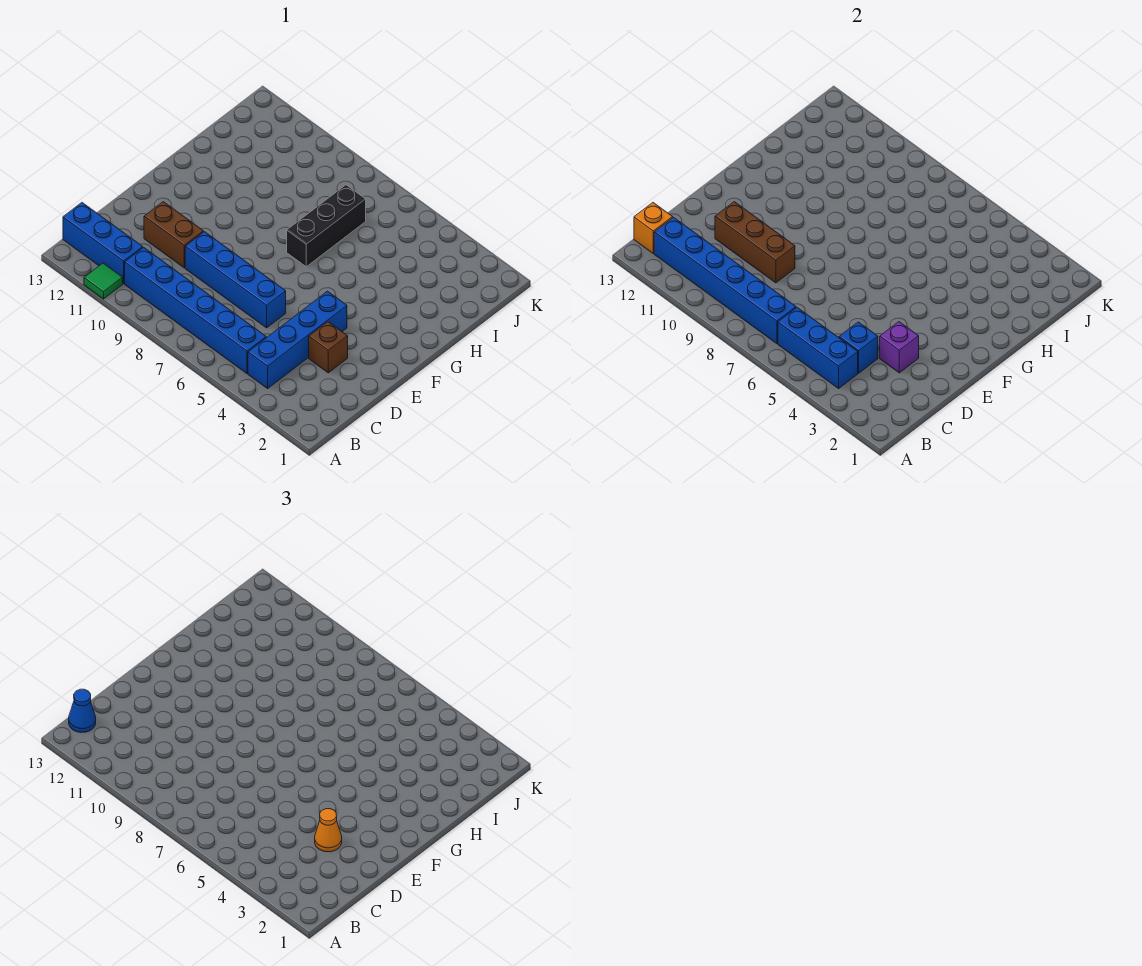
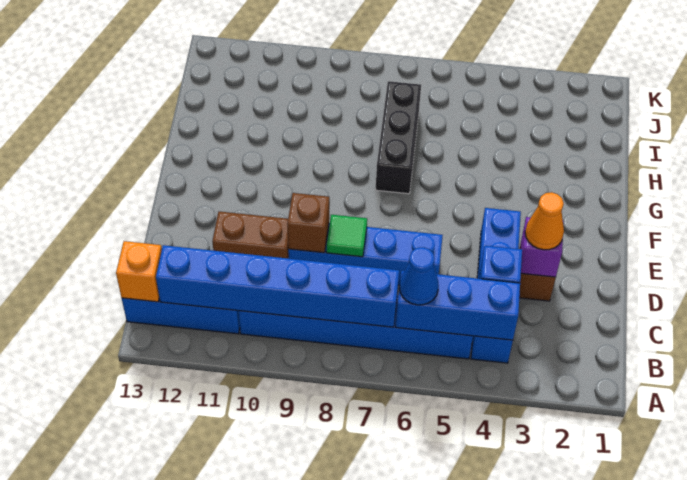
green tile A11 level 1 -> green tile D8 level 2
blue cone B13 level 3 -> blue cone B6 level 3
brown brick D9:D11 level 2 -> brown brick D9 level 2

